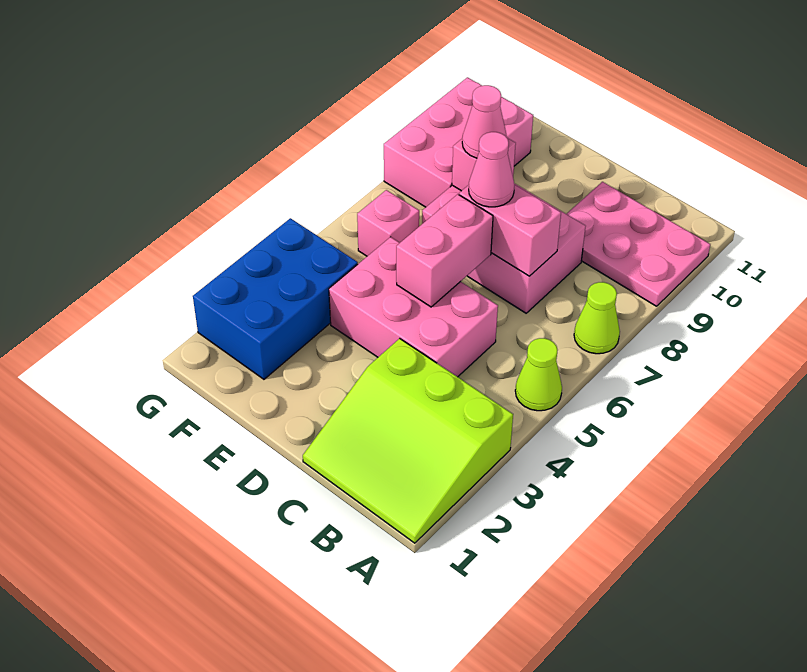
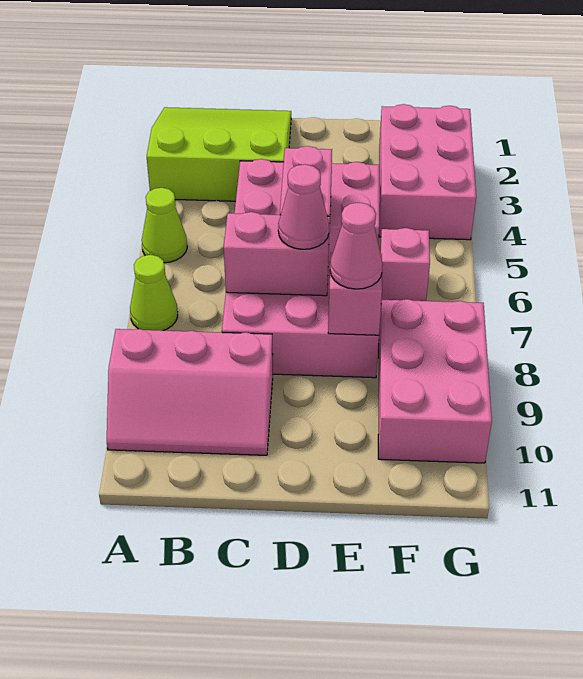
pink plate A9:C10 level 1 -> pink slope A9:C10 level 1 top 9
blue brick F2:G4 level 1 -> pink brick F2:G4 level 1

